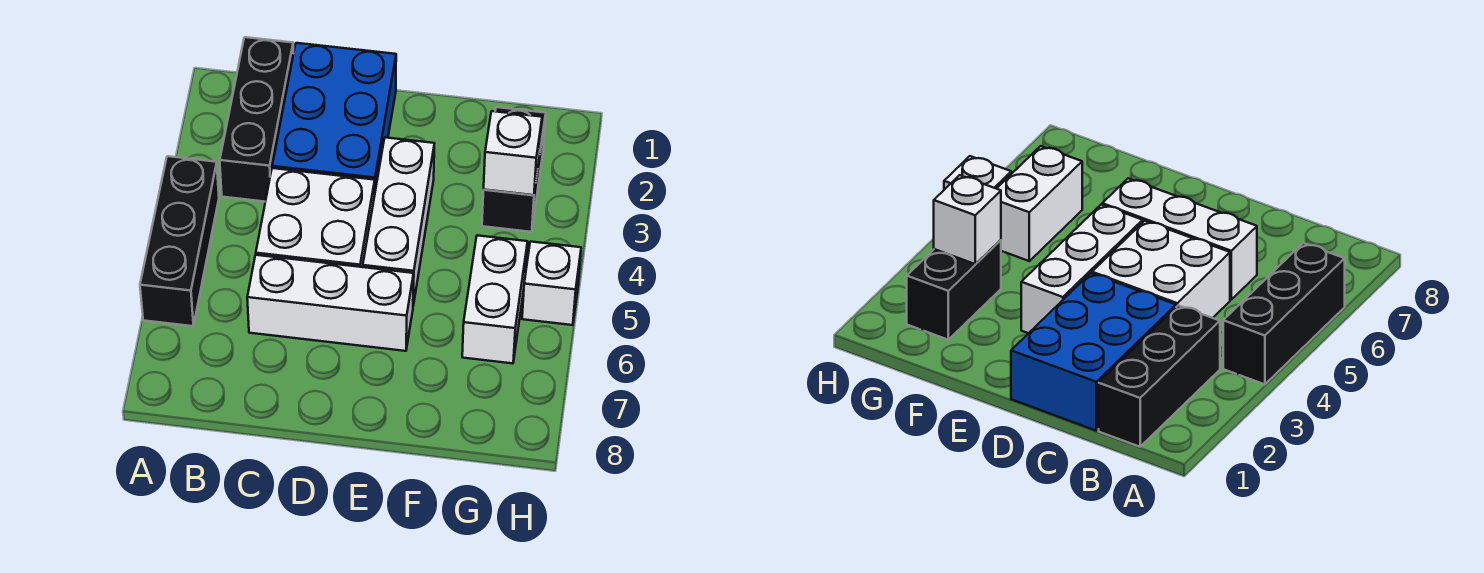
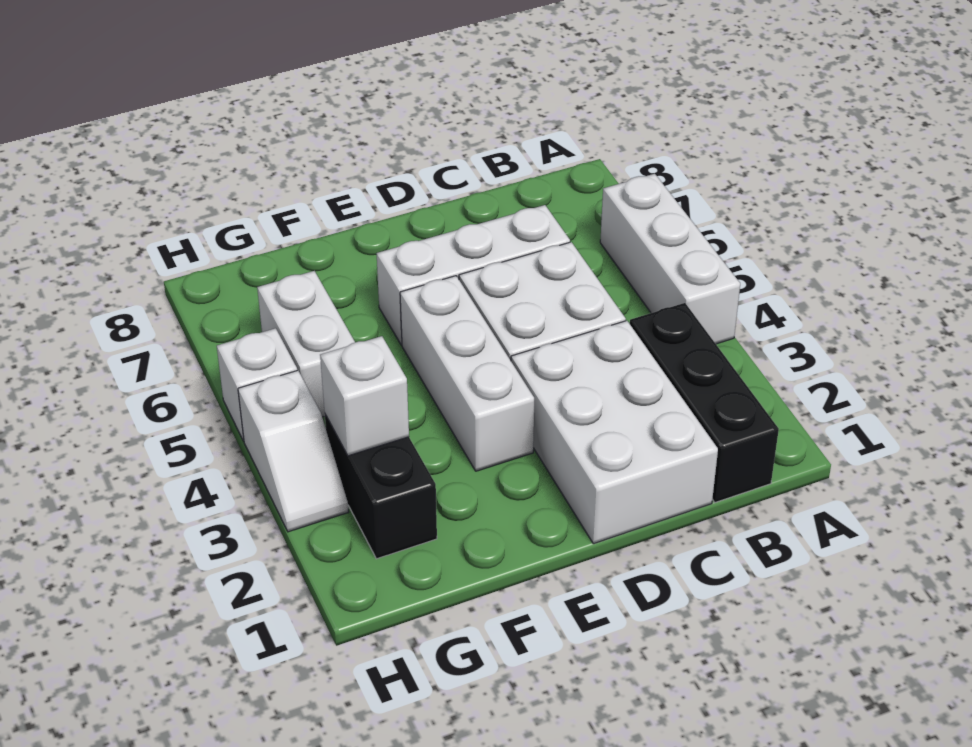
black brick A4:A6 level 1 -> white brick A4:A6 level 1
blue brick C1:D3 level 1 -> white brick C1:D3 level 1
none -> white slope H3:H4 level 1 top 4

